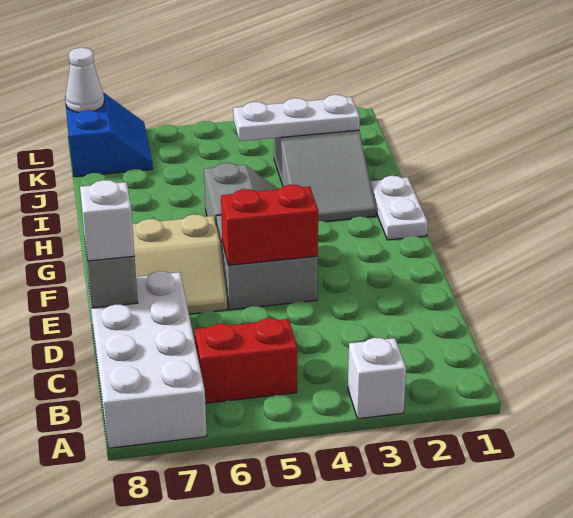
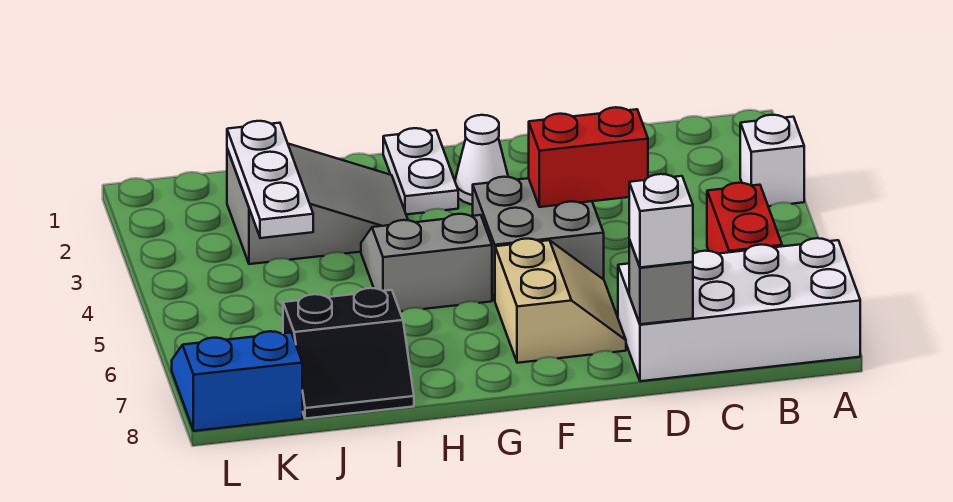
red brick E4:E5 level 2 -> red brick D4:E4 level 2
white plate G1:H1 level 1 -> white plate G1:G2 level 1
none -> black slope I7:J8 level 1 top 7
white cone L8 level 2 -> white cone F2 level 1

